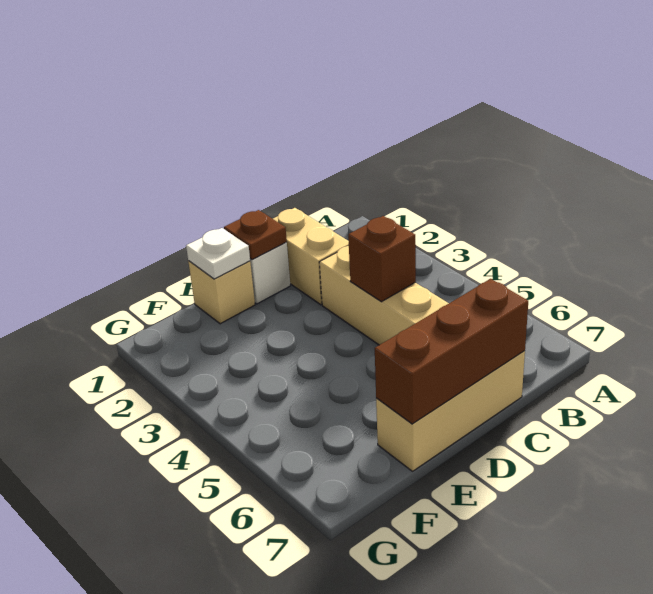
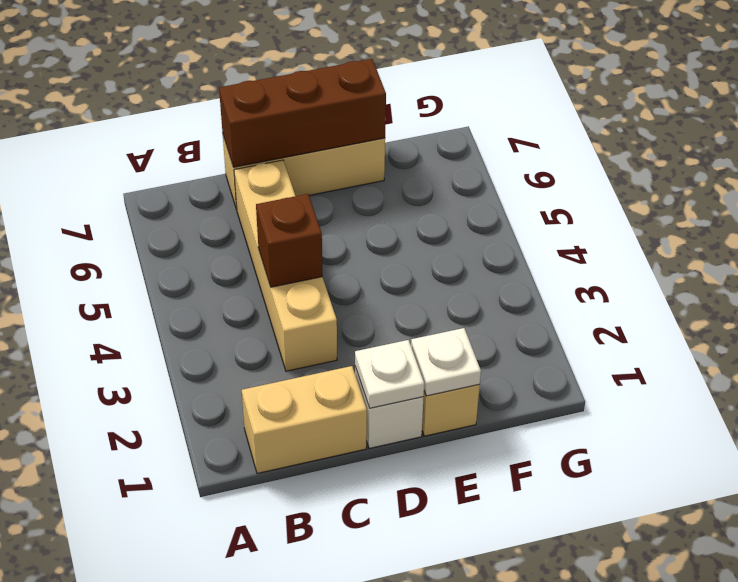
tan brick C1:C2 level 1 -> tan brick B1:C1 level 1
brown plate D1 level 2 -> white plate D1 level 2

